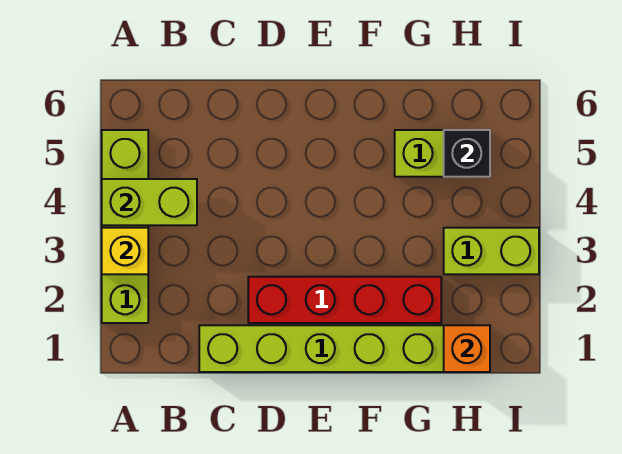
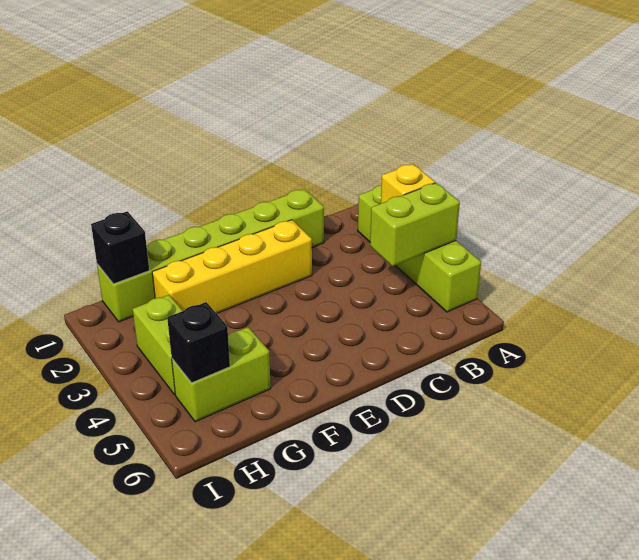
red brick D2:G2 level 1 -> yellow brick D2:G2 level 1
orange brick H1 level 2 -> black brick H1 level 2
lime brick H3:I3 level 1 -> lime brick H3:H4 level 1

